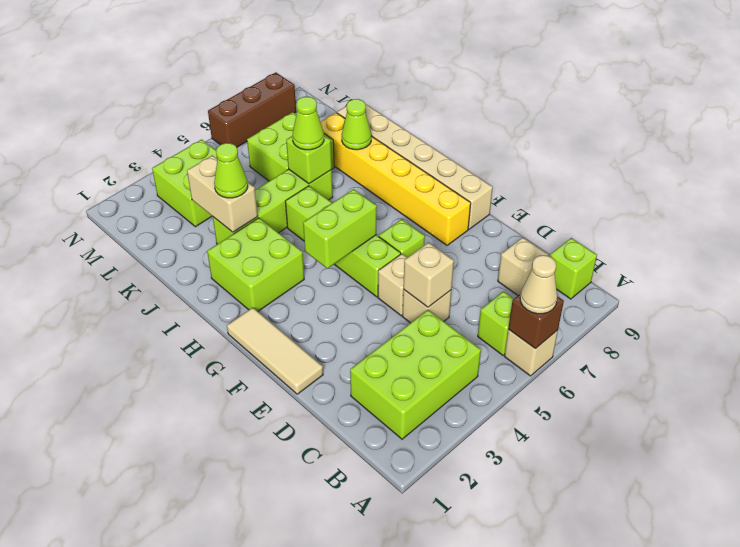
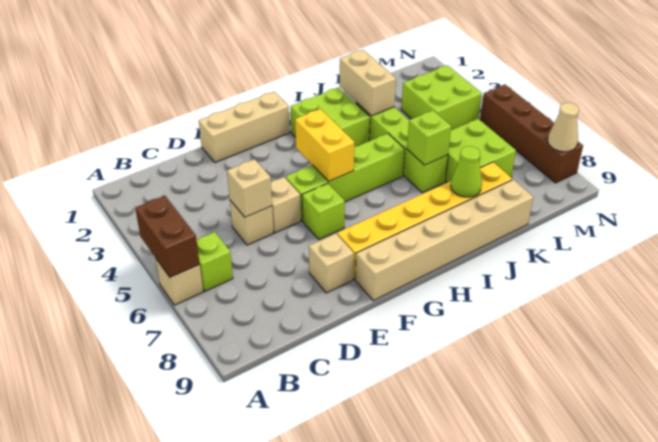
brown brick A6 level 2 -> brown brick A5:A6 level 2
tan cone A6 level 3 -> tan cone N8 level 2
lime brick B2:C4 level 1 -> none
lime brick B9 level 1 -> none
tan brick C8 level 1 -> tan brick E8 level 1
tan tile E1:G1 level 1 -> tan brick E1:G1 level 1
lime brick G4:G5 level 2 -> yellow brick G4:G5 level 2
tan brick J3:K3 level 2 -> tan brick J2:J3 level 2
lime cone J3 level 3 -> none
lime cone J6 level 3 -> none
brown brick N6:N8 level 1 -> brown brick N5:N8 level 1

